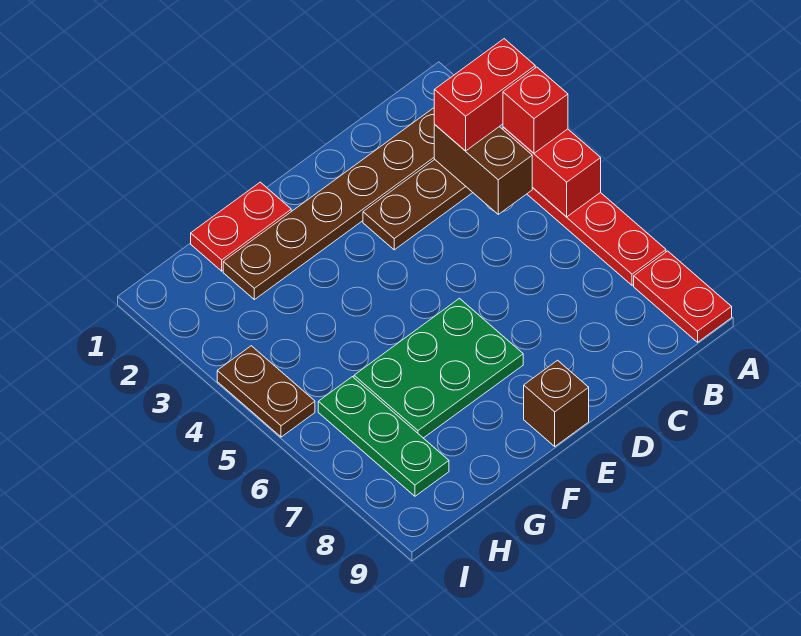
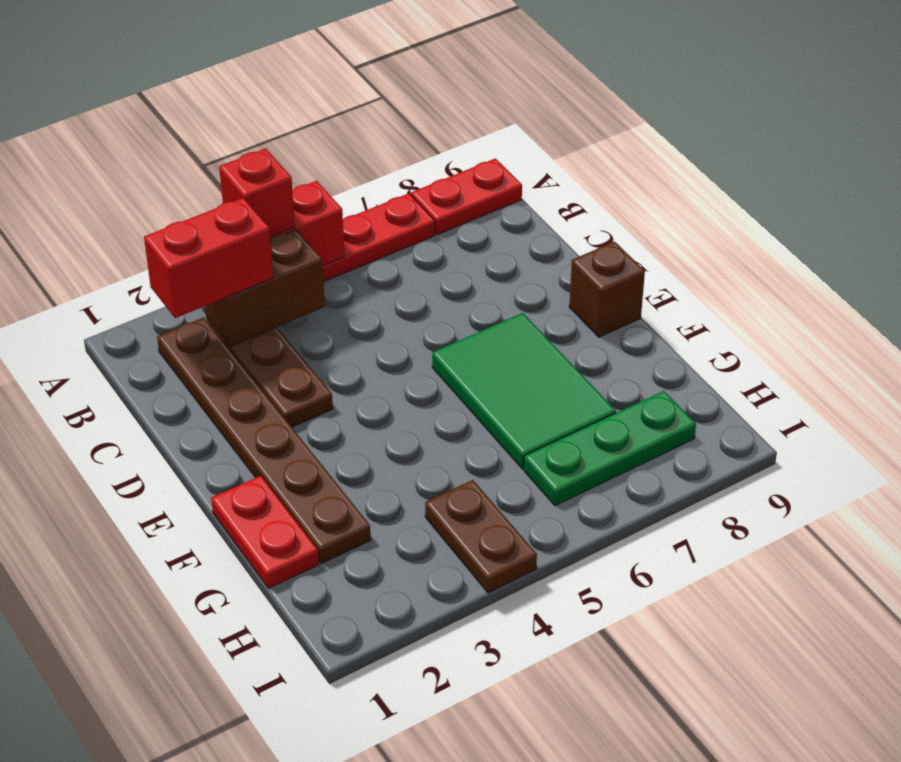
red brick A3:B3 level 3 -> red brick B2:B3 level 3
green plate E6:G7 level 1 -> green tile E6:G7 level 1
brown plate I4:I5 level 1 -> brown plate H4:I4 level 1

